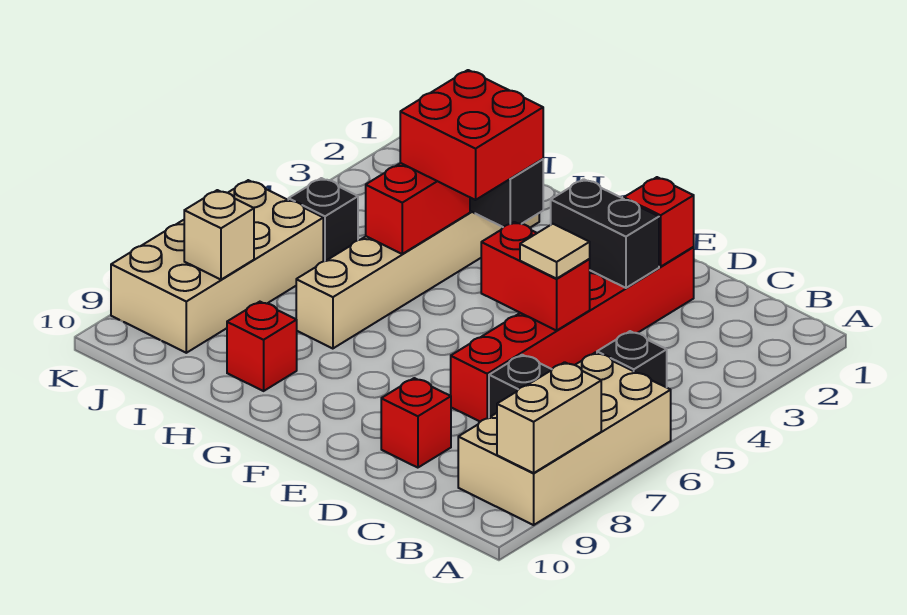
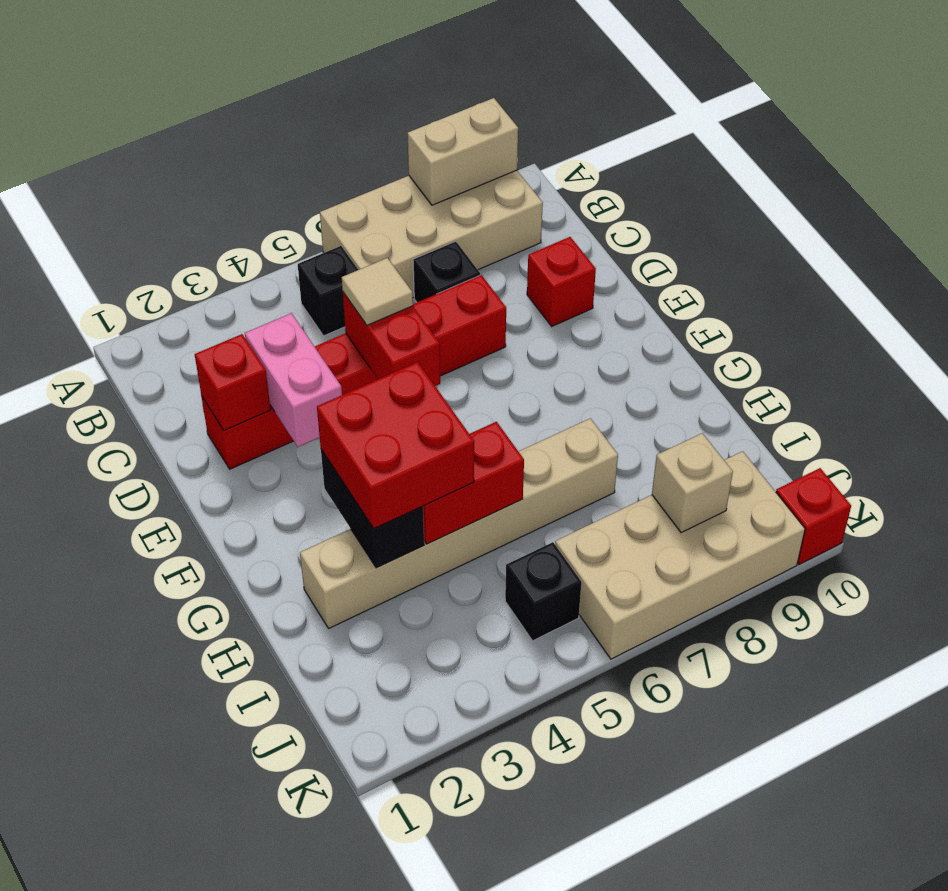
black brick D3:E3 level 2 -> pink brick D3:E3 level 2
red brick H9 level 1 -> red brick K10 level 1

